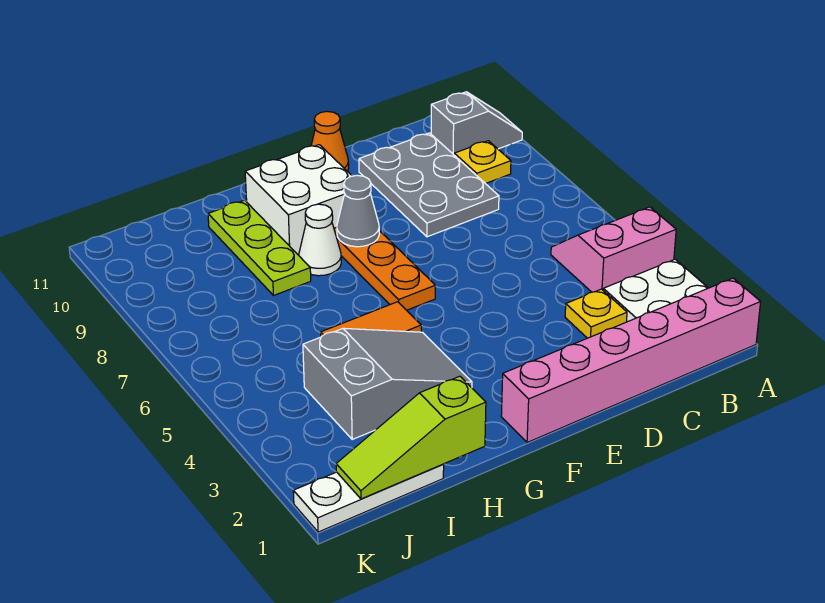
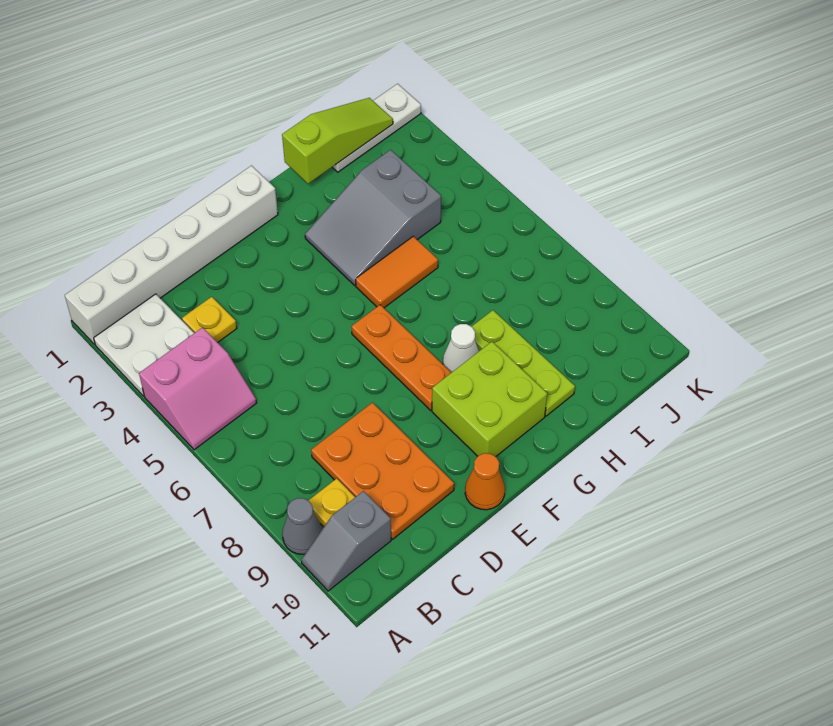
pink brick A1:F1 level 1 -> white brick A1:F1 level 1
grey plate C8:D10 level 1 -> orange plate C8:D10 level 1
grey cone F8 level 2 -> grey cone A9 level 1
white brick F9:G10 level 1 -> lime brick F9:G10 level 1

